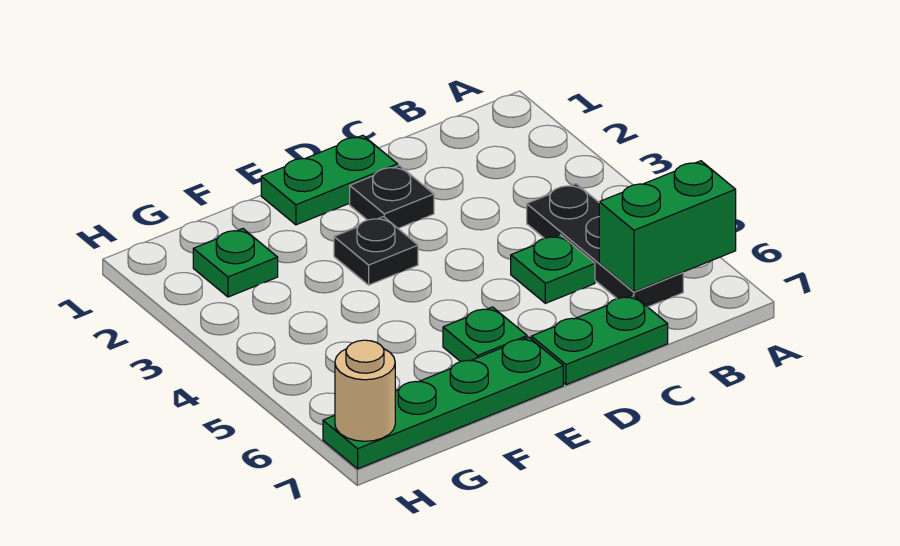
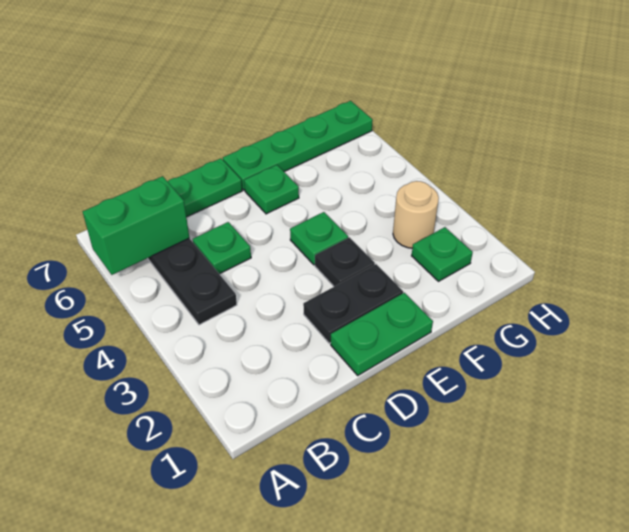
black plate D2 level 1 -> black plate D2:E2 level 1
none -> green plate E4 level 1
tan round brick H7 level 2 -> tan round brick G3 level 1

